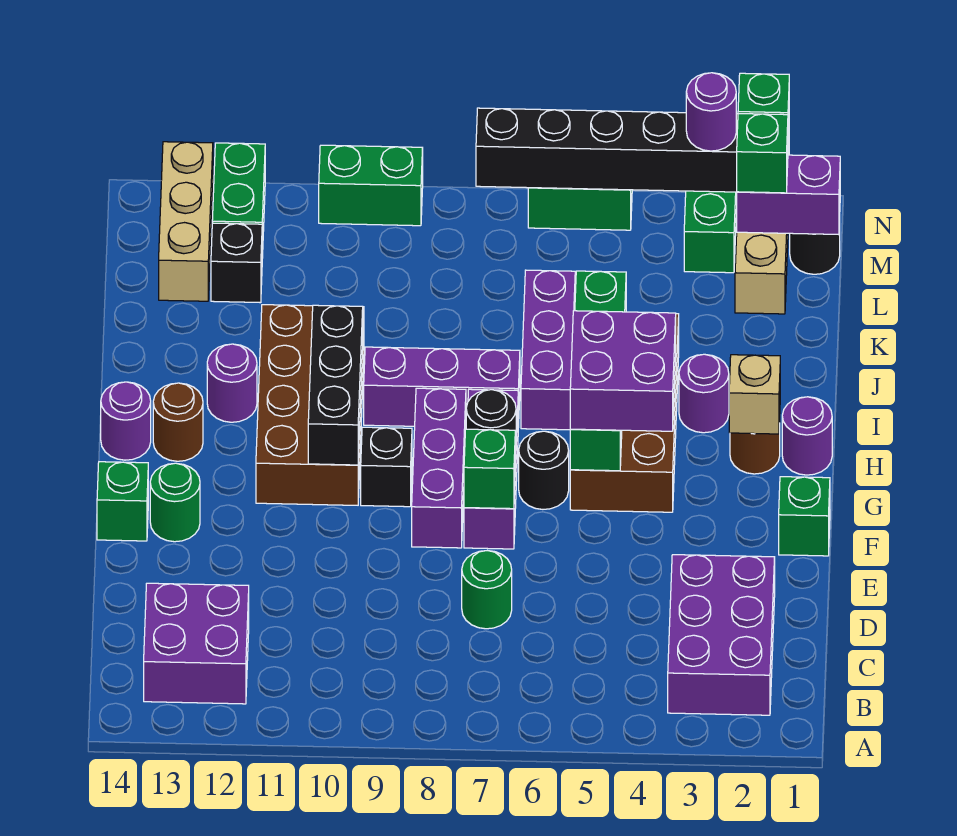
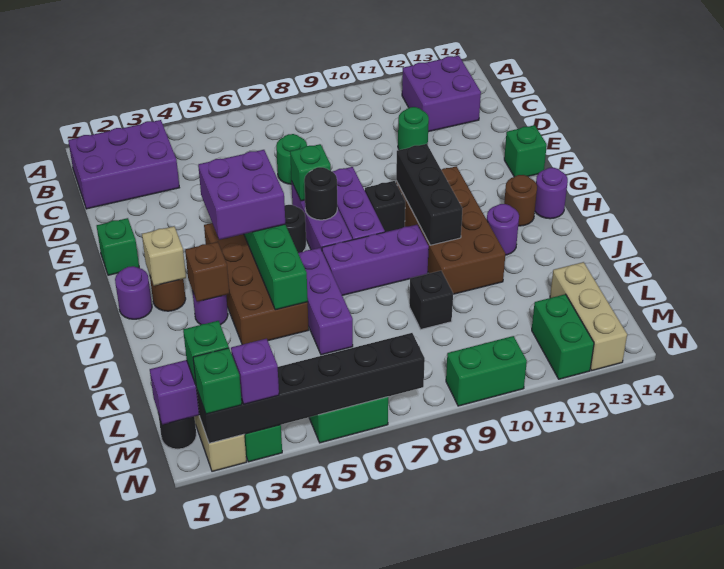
purple brick B2:D3 level 1 -> purple brick B1:C3 level 1
green round brick F13 level 1 -> green round brick D11 level 1
none -> brown brick I3 level 2
black brick L12 level 1 -> black brick K9 level 1
purple round brick N3 level 3 -> purple brick N3 level 3

